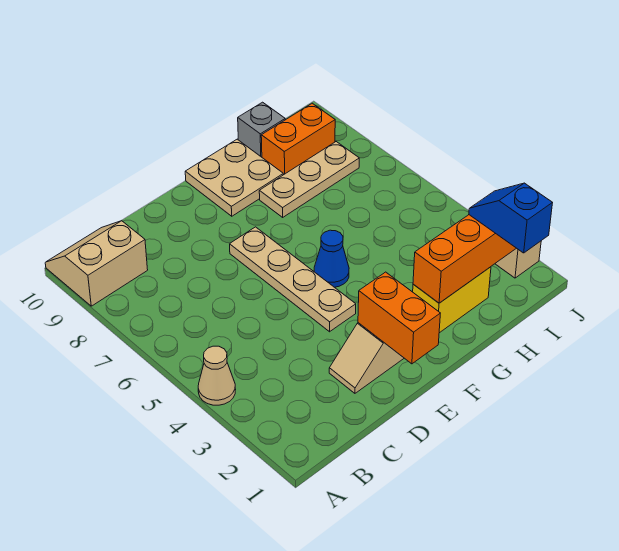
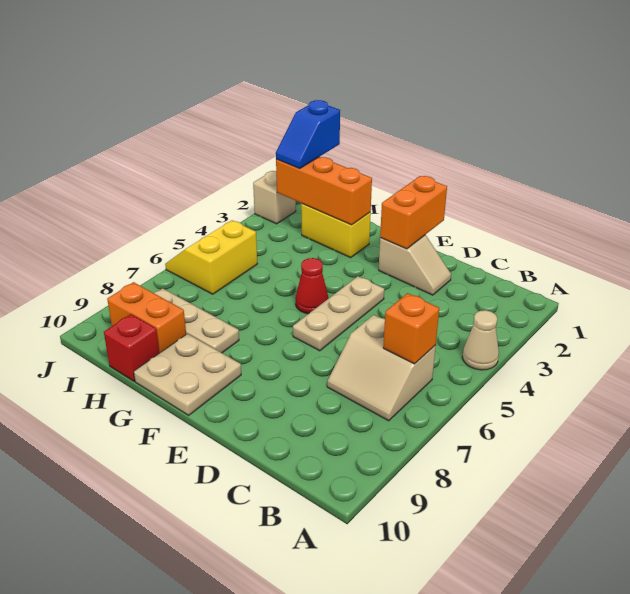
tan slope A9:B10 level 1 top 9 -> tan slope B6:C7 level 1 top 6
none -> orange brick B6 level 2
tan plate E4:E7 level 1 -> tan plate E4:E6 level 1
blue cone F5 level 1 -> red cone F5 level 1
grey brick H10 level 1 -> red brick H10 level 1
none -> yellow slope I5:J6 level 1 top I

